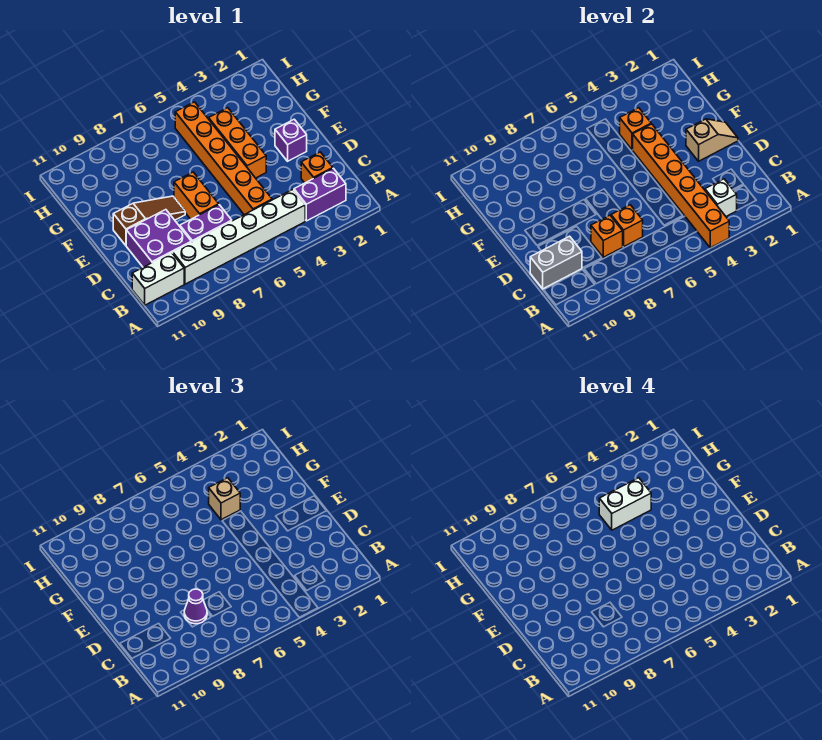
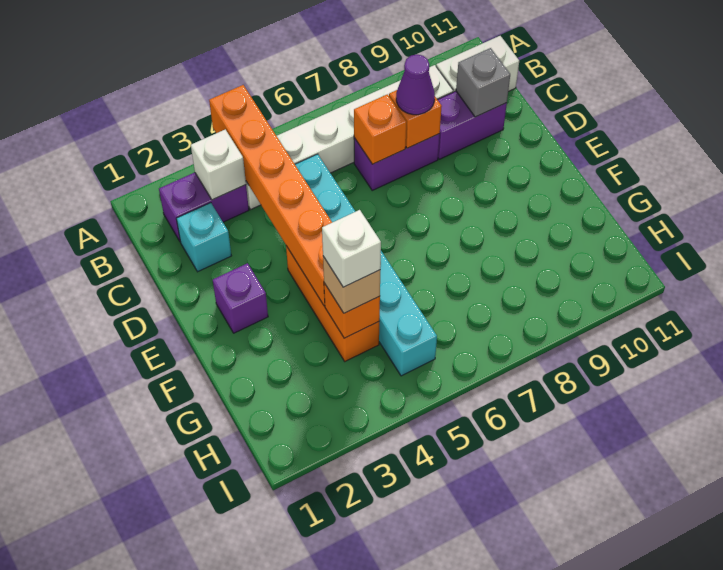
orange brick C2 level 1 -> cyan brick C2 level 1
orange brick C5:H5 level 1 -> cyan brick C5:H5 level 1
purple brick C9:D10 level 1 -> purple brick C9:C10 level 1
grey brick C10:C11 level 2 -> grey brick C10 level 2
orange brick D7:E7 level 1 -> none
tan slope E1:E2 level 2 top 2 -> none
brown slope E8:E10 level 1 top 10 -> none
white brick G4:G5 level 4 -> white brick G4 level 4

